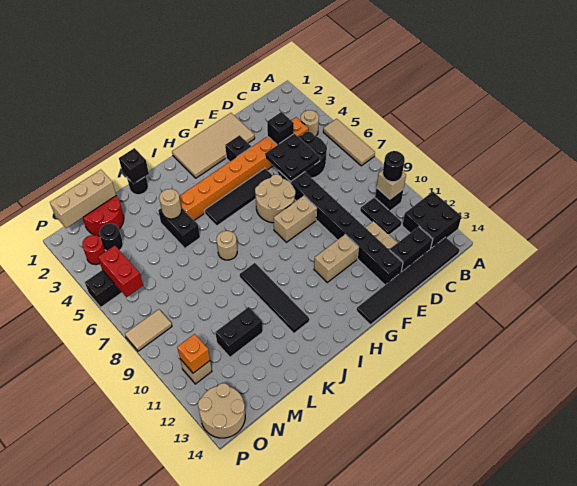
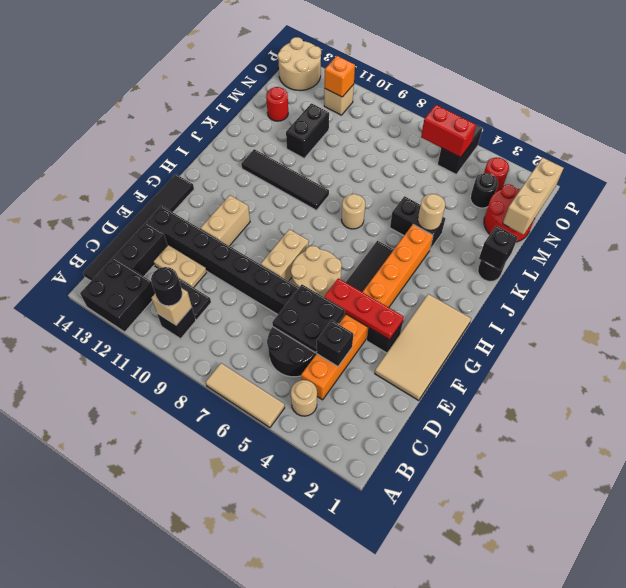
none -> red plate F3:F5 level 2
none -> red round brick M13 level 1
tan tile O8:P8 level 1 -> none

